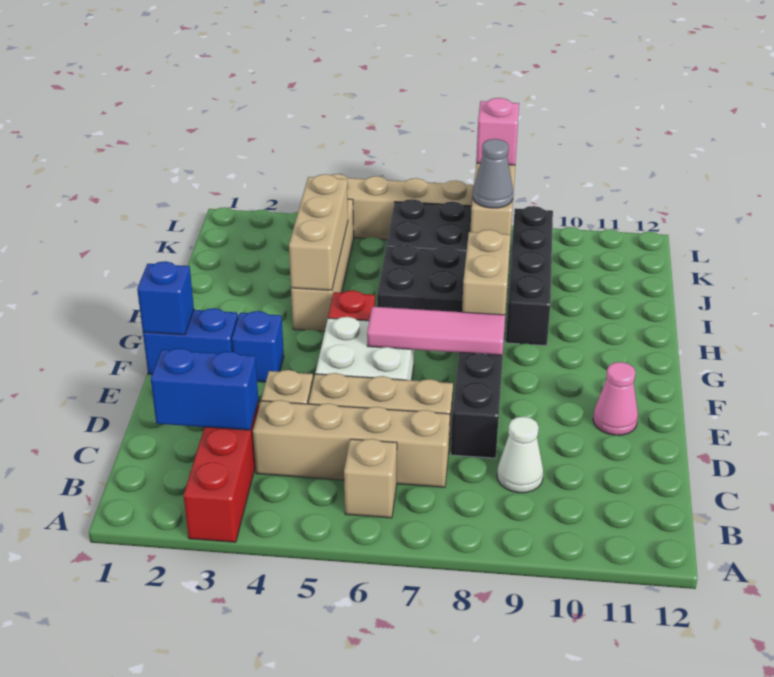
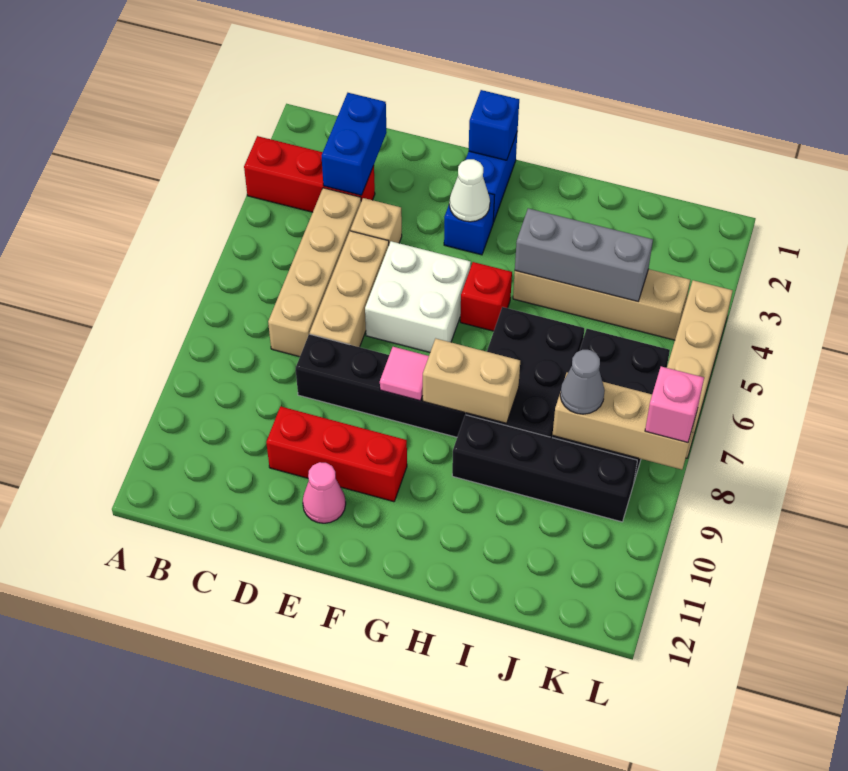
tan brick B6 level 1 -> none
white cone C9 level 1 -> white cone F3 level 2
none -> red brick D10:F10 level 1
pink tile F6:F8 level 2 -> pink tile F8 level 2
tan brick H4:J4 level 2 -> grey brick H4:J4 level 2

